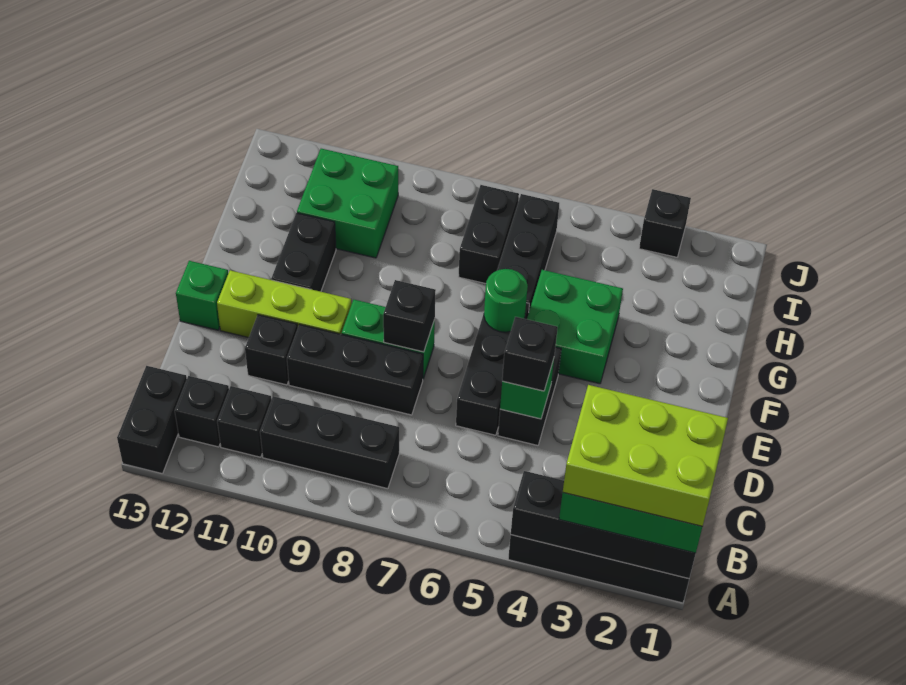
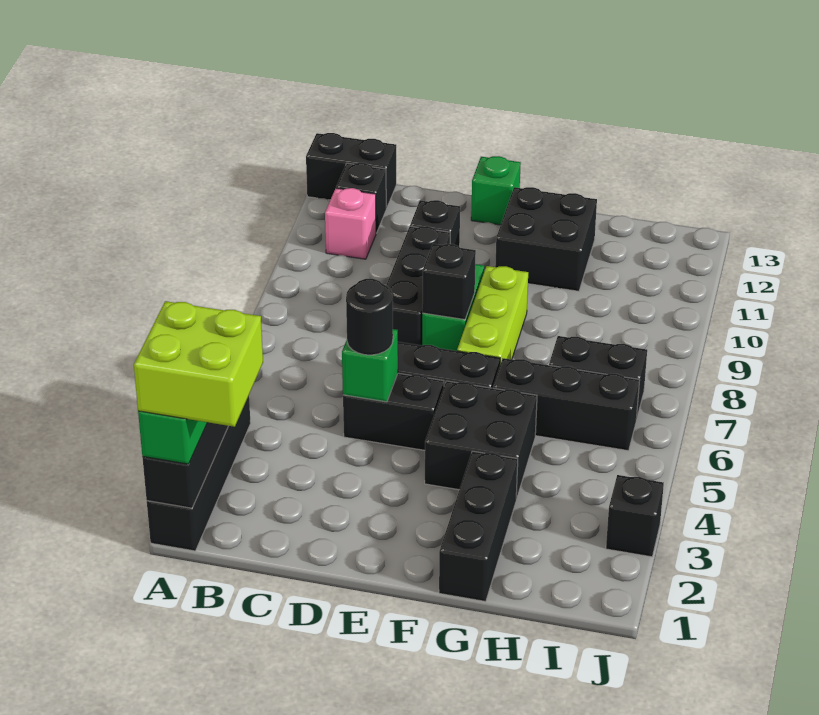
lime brick A1:B3 level 4 -> lime brick A1:B2 level 4
black brick B8:B10 level 1 -> black brick G1:G3 level 1
black brick B11 level 1 -> pink brick B11 level 1
black brick D5 level 3 -> black round brick D5 level 3
lime brick E10:E12 level 1 -> lime brick F7:F9 level 1
green brick F4:G5 level 1 -> black brick F4:G5 level 1
green round brick F6 level 2 -> none
black brick F11:G11 level 1 -> black brick F11:G12 level 1
green brick H10:I11 level 1 -> none

